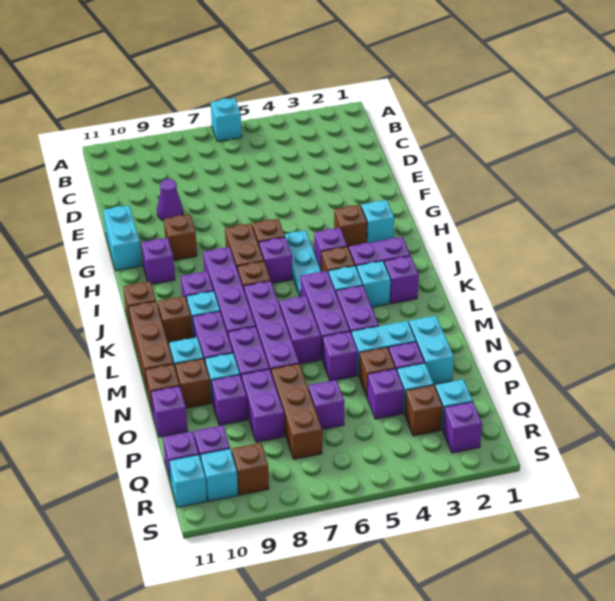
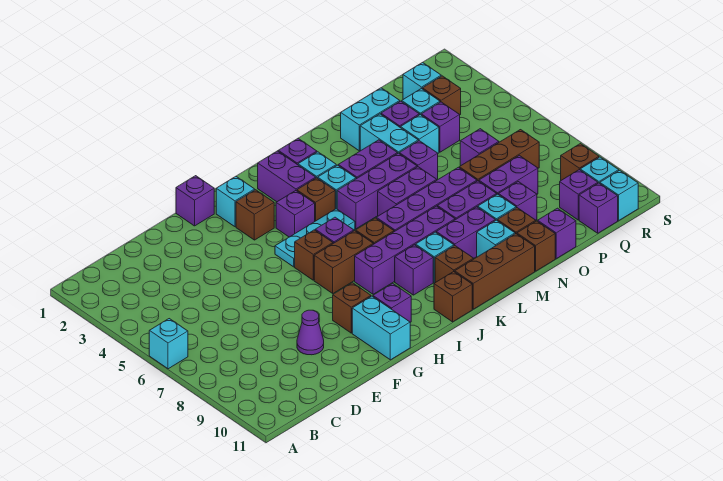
cyan brick F11:G11 level 1 -> cyan brick G10:G11 level 1
brown brick O4 level 1 -> cyan brick O4 level 1
purple brick R2 level 1 -> purple brick G1 level 1

